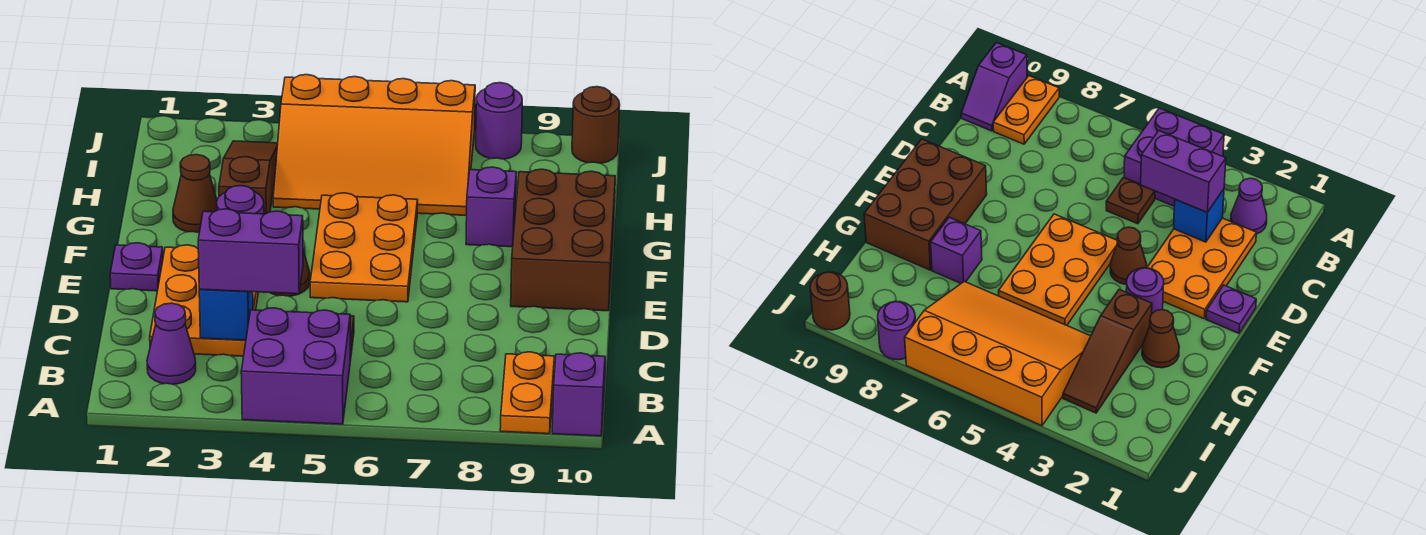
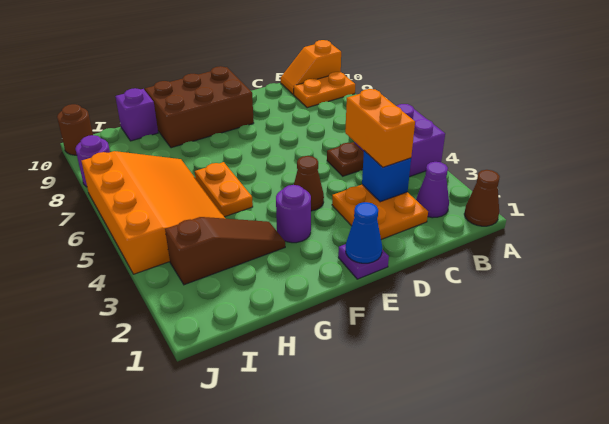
purple slope A10:B10 level 1 top A -> orange slope A10:B10 level 1 top A
orange plate C2:E3 level 1 -> orange plate C2:D3 level 1
purple brick C3:C4 level 3 -> orange brick C3:C4 level 3
none -> blue cone E1 level 2
orange plate E5:G6 level 1 -> orange plate G5:G6 level 1
brown cone G2 level 1 -> brown cone A1 level 1
brown slope G3:I3 level 1 top G -> brown slope G3:I3 level 1 top I
purple brick G8 level 1 -> purple brick H10 level 1

